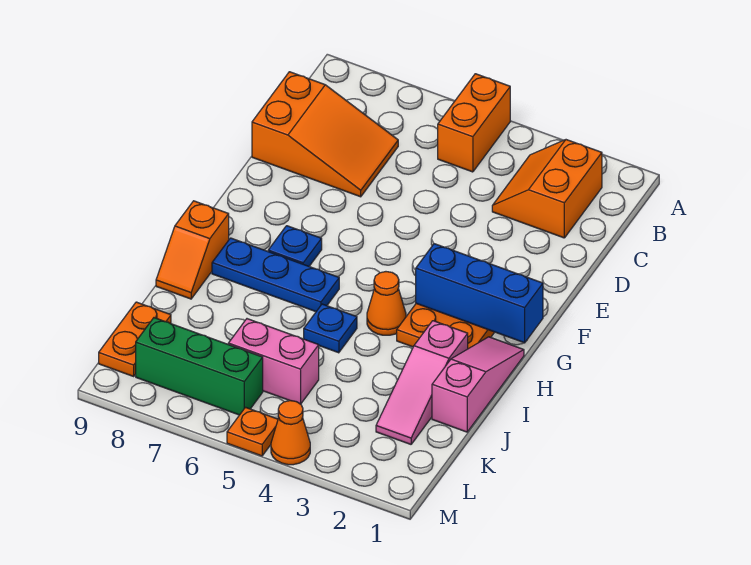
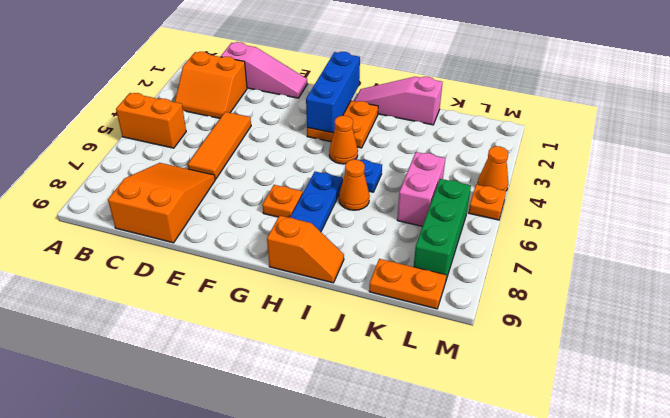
none -> orange tile D4:D6 level 1
blue plate G7 level 1 -> orange plate G7 level 1
pink slope I2:K2 level 1 top I -> pink slope C1:E1 level 1 top C
none -> orange cone I6 level 1

